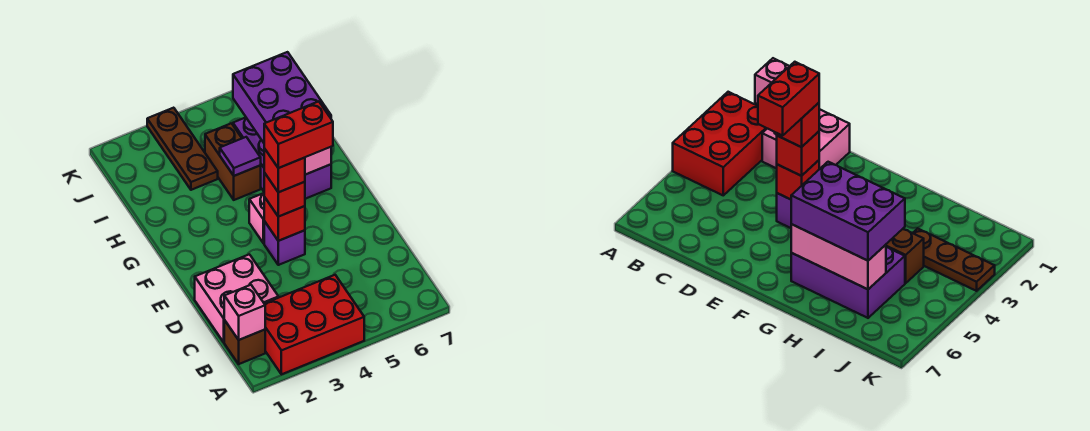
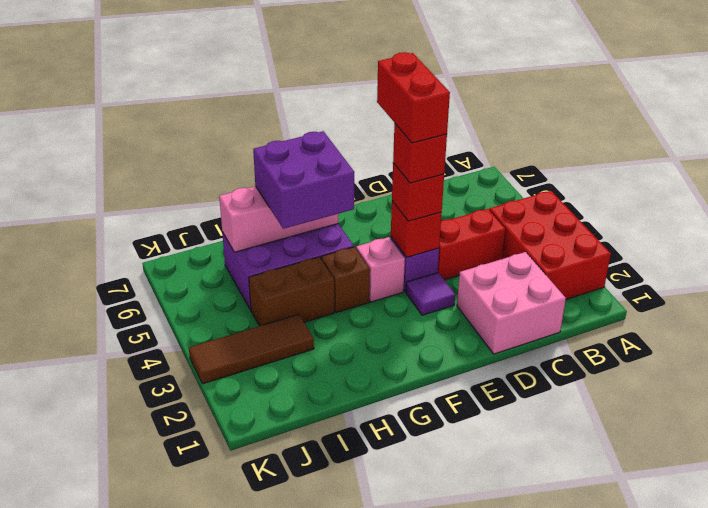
brown brick B1 level 1 -> brown brick G4 level 1
pink brick B1 level 2 -> none
none -> red brick C4:D4 level 1
purple brick G5:I6 level 3 -> purple brick G5:H6 level 3
purple tile H4 level 2 -> purple tile E3 level 1
brown plate I3:K3 level 1 -> brown tile I3:K3 level 1

